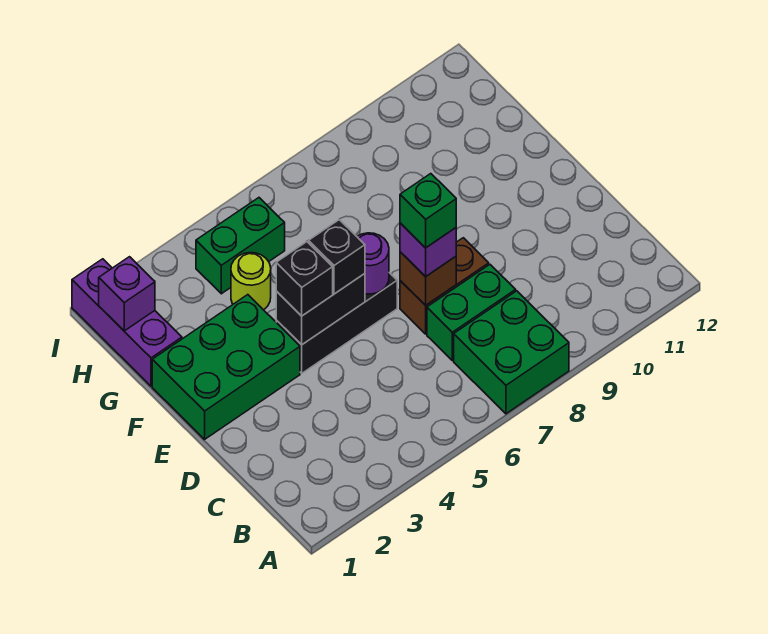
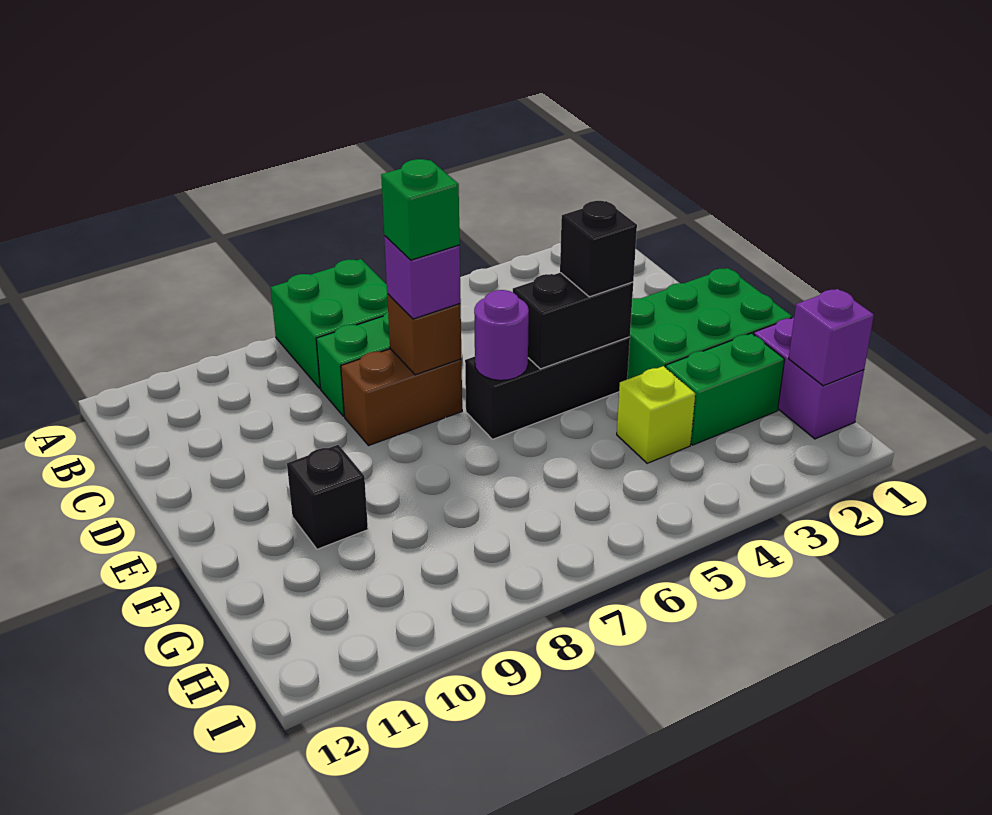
black brick E5 level 3 -> black brick F10 level 1
purple brick G1:I1 level 1 -> purple brick G1:H1 level 1
lime round brick G4 level 1 -> lime brick G4 level 1
green brick H4:H5 level 1 -> green brick G2:G3 level 1

